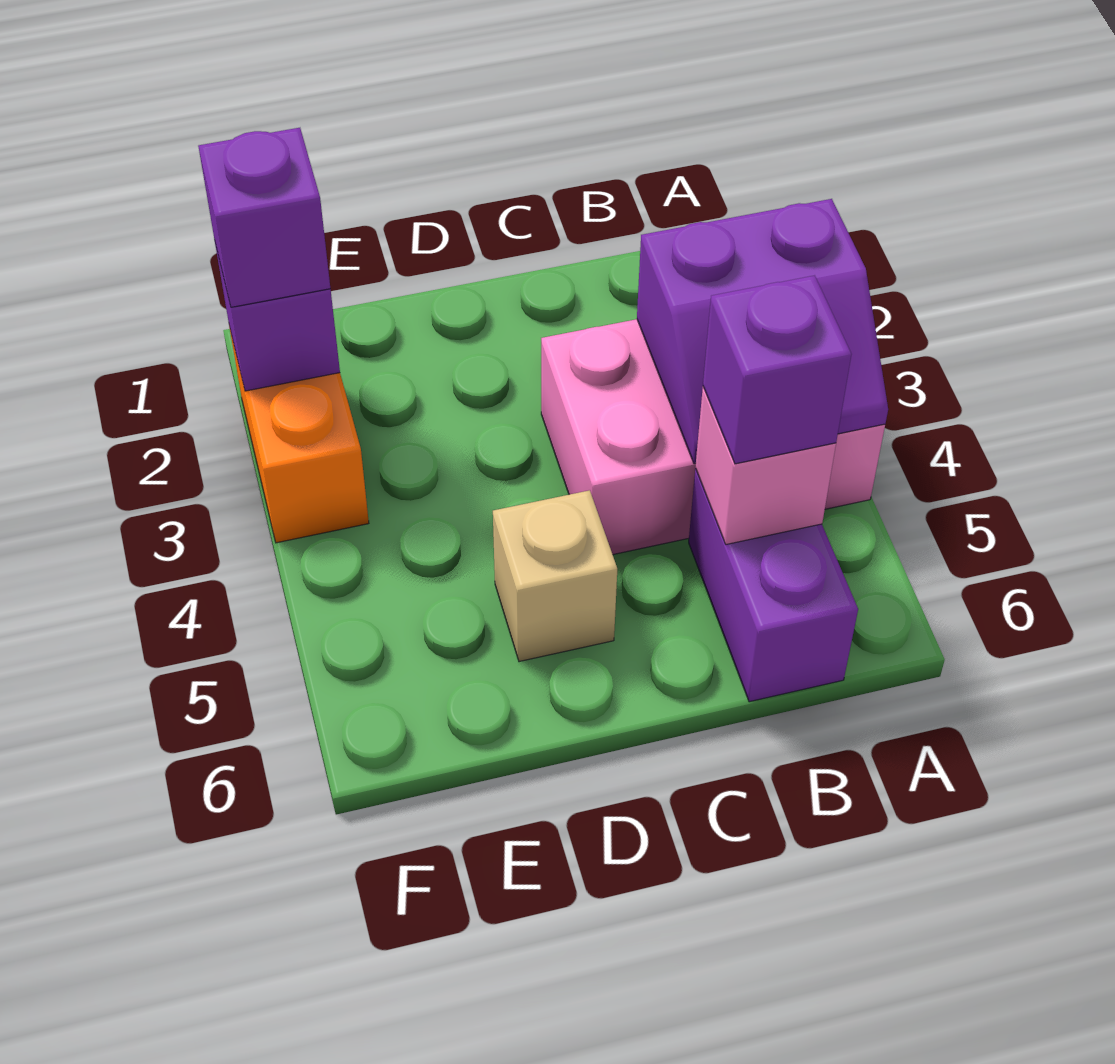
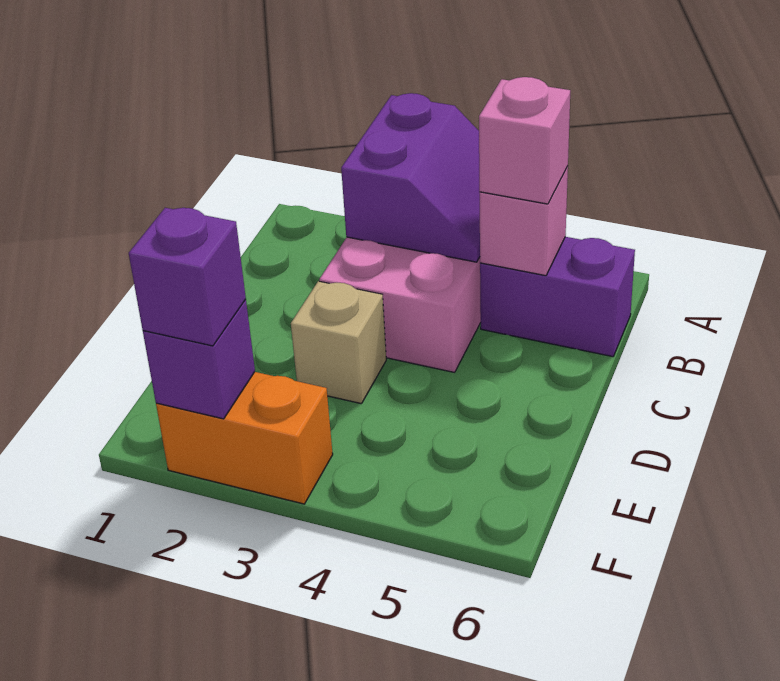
purple brick B5 level 3 -> pink brick B5 level 3
tan brick D5 level 1 -> tan brick D3 level 1

